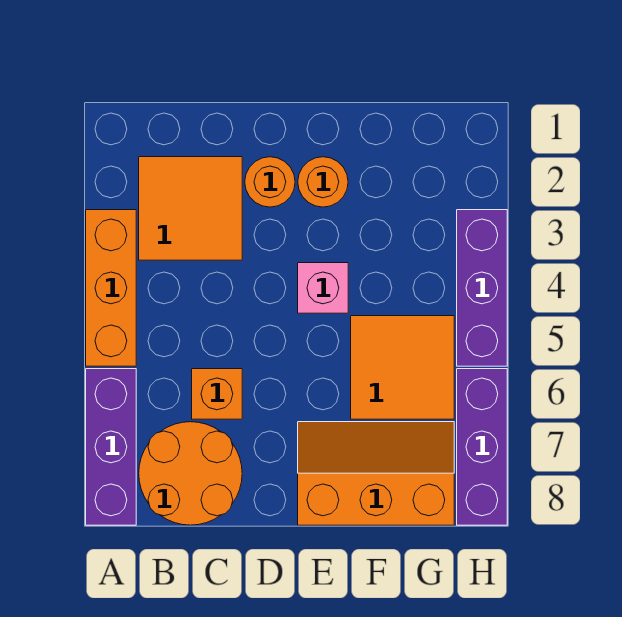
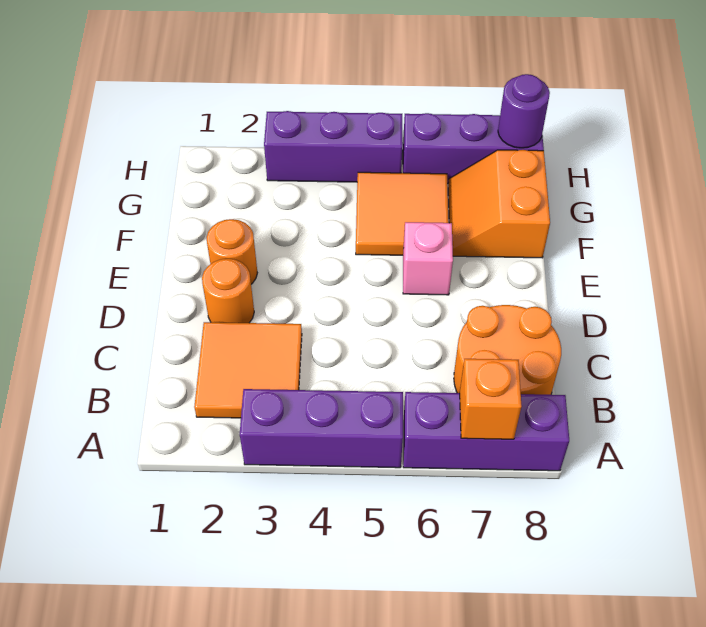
orange brick A3:A5 level 1 -> purple brick A3:A5 level 1
orange brick C6 level 1 -> orange brick A7 level 2
pink brick E4 level 1 -> pink brick E6 level 1
orange slope E7:G8 level 1 top 8 -> orange slope F7:G8 level 1 top 8
none -> purple round brick H8 level 2

